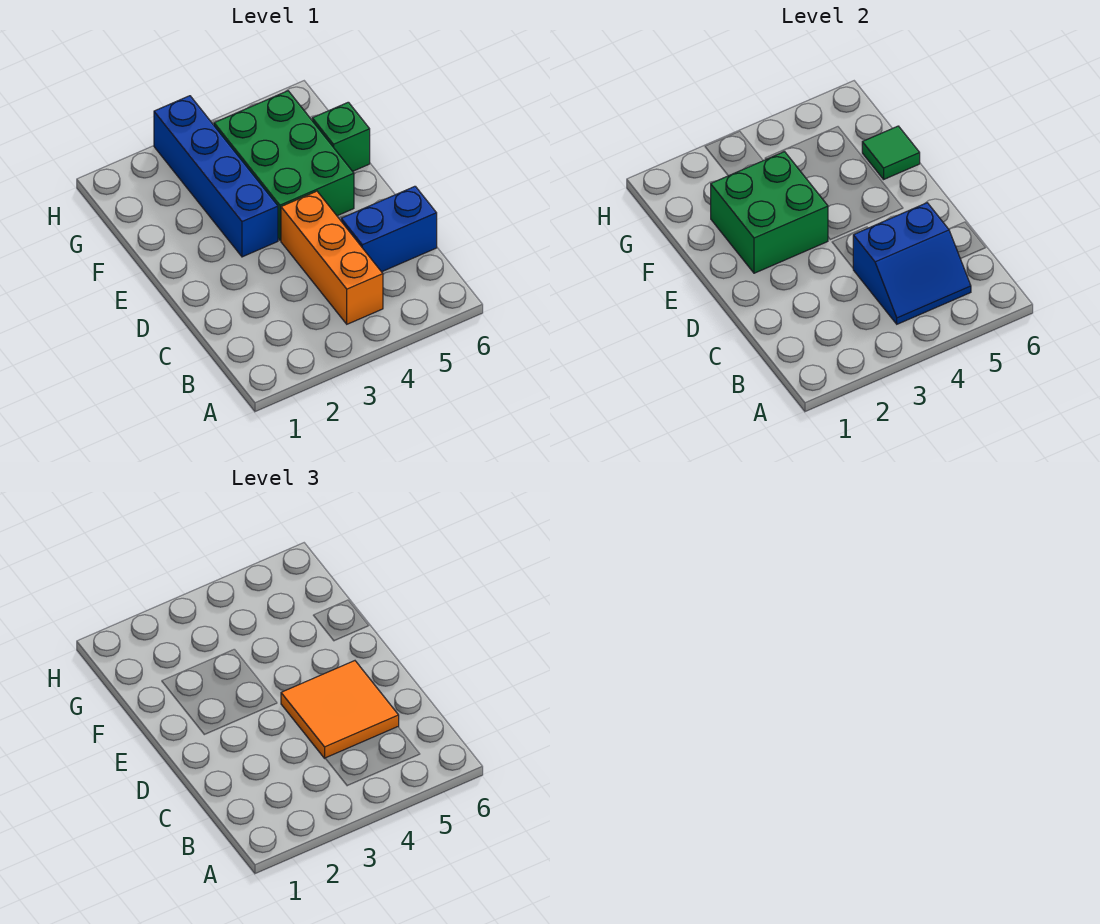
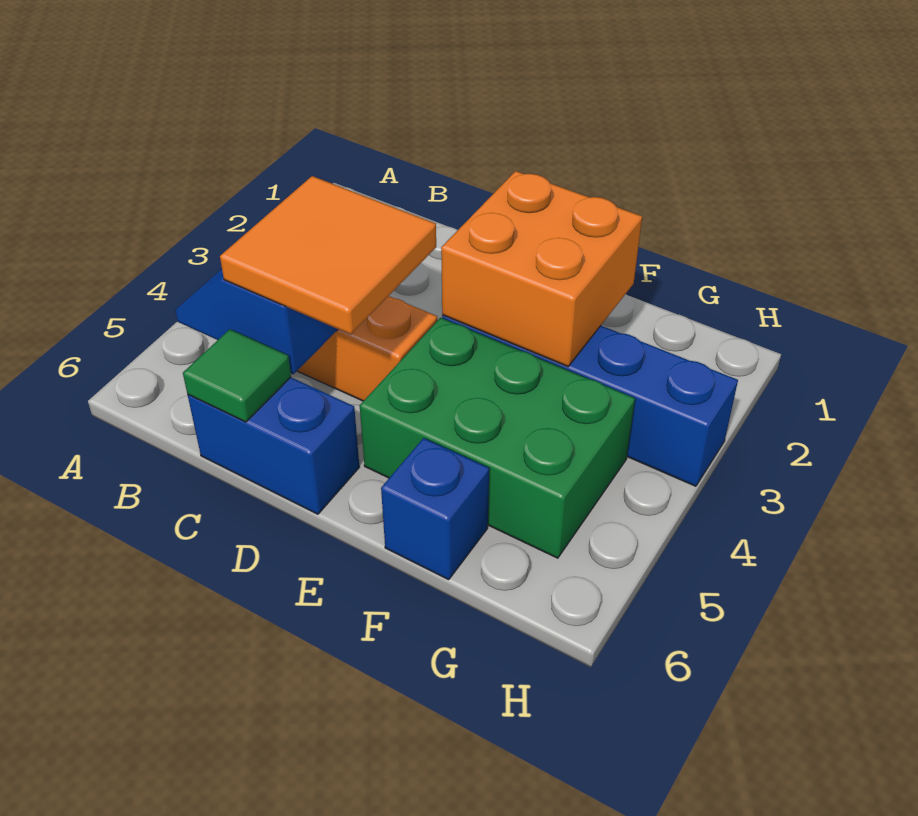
blue brick C5:C6 level 1 -> blue brick C6:D6 level 1
green brick E2:F3 level 2 -> orange brick E2:F3 level 2
green brick F6 level 1 -> blue brick F6 level 1
green tile F6 level 2 -> green tile C6 level 2

